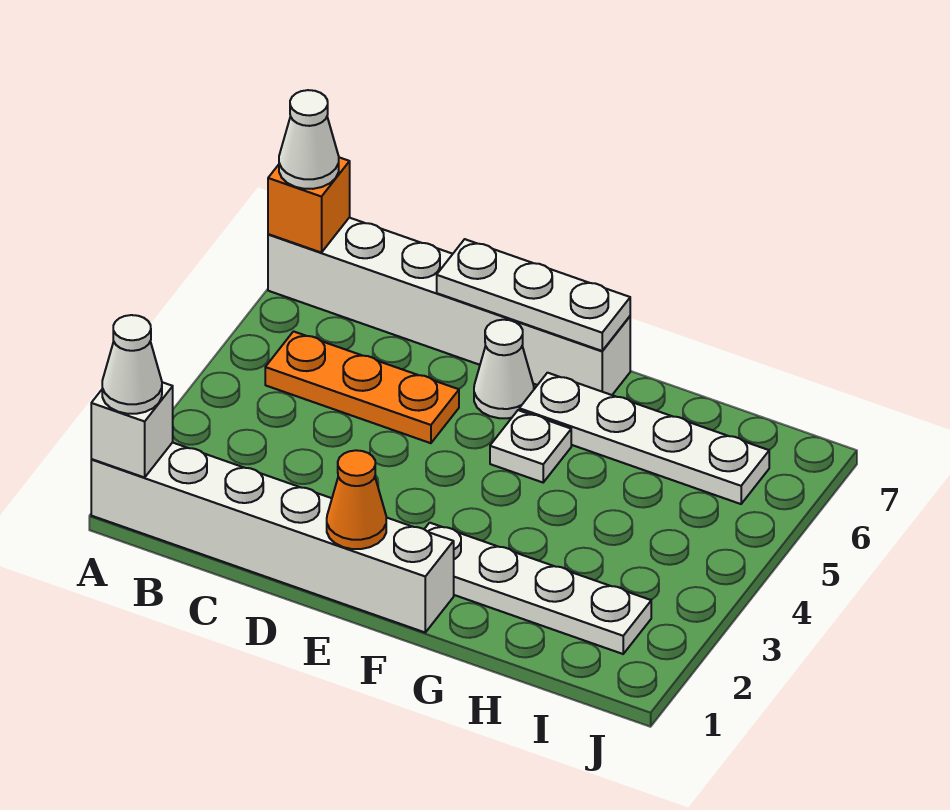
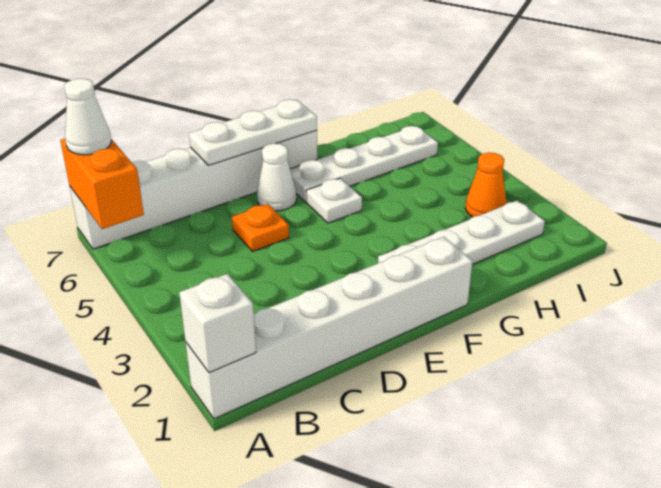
white cone A1 level 3 -> none
orange brick A7 level 2 -> orange brick A6:A7 level 2
orange plate B5:D5 level 1 -> orange plate D5 level 1
orange cone E1 level 2 -> orange cone I3 level 1

